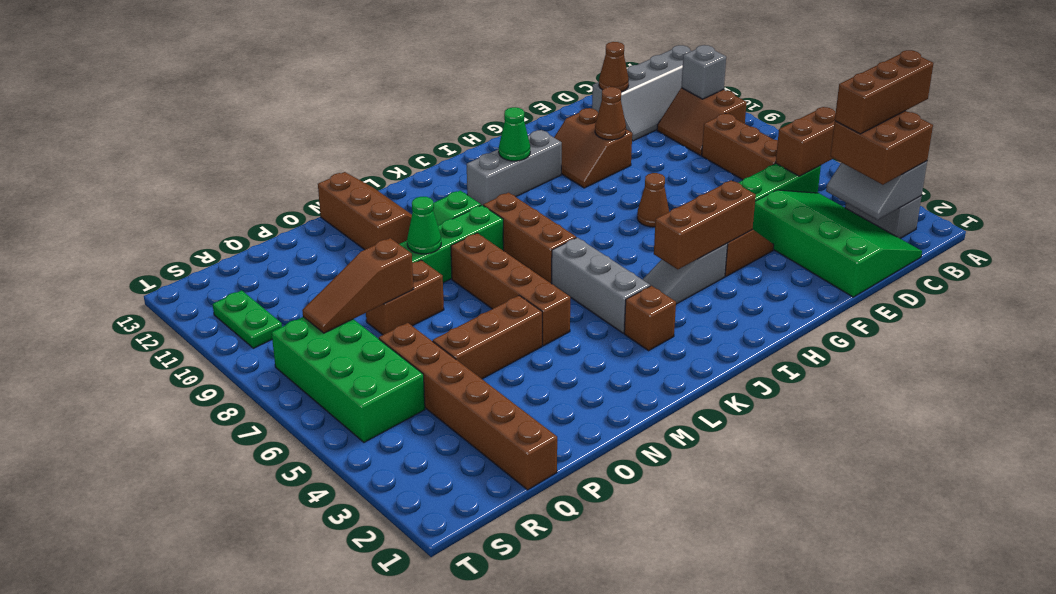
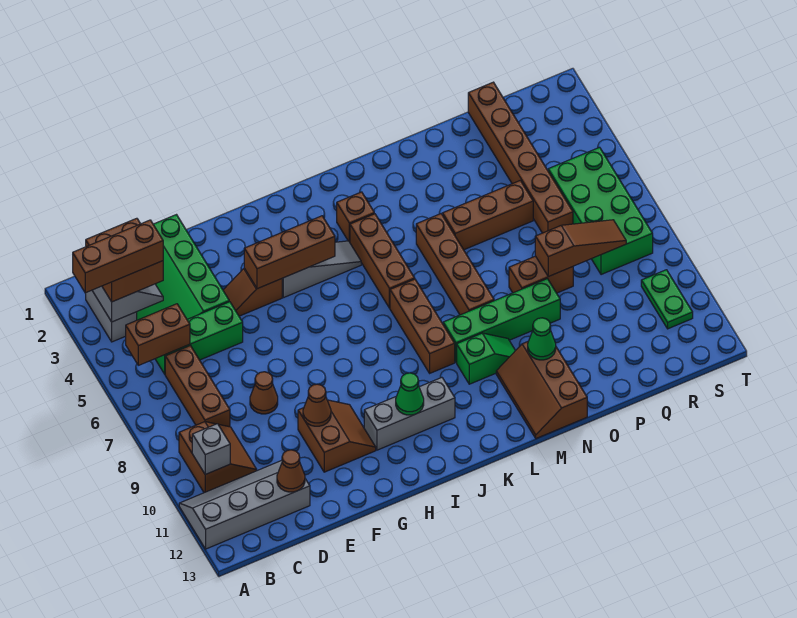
brown cone G7 level 1 -> brown cone E8 level 1
grey brick K4:K6 level 1 -> brown brick K4:K6 level 1
green cone N9 level 2 -> green cone N11 level 2

